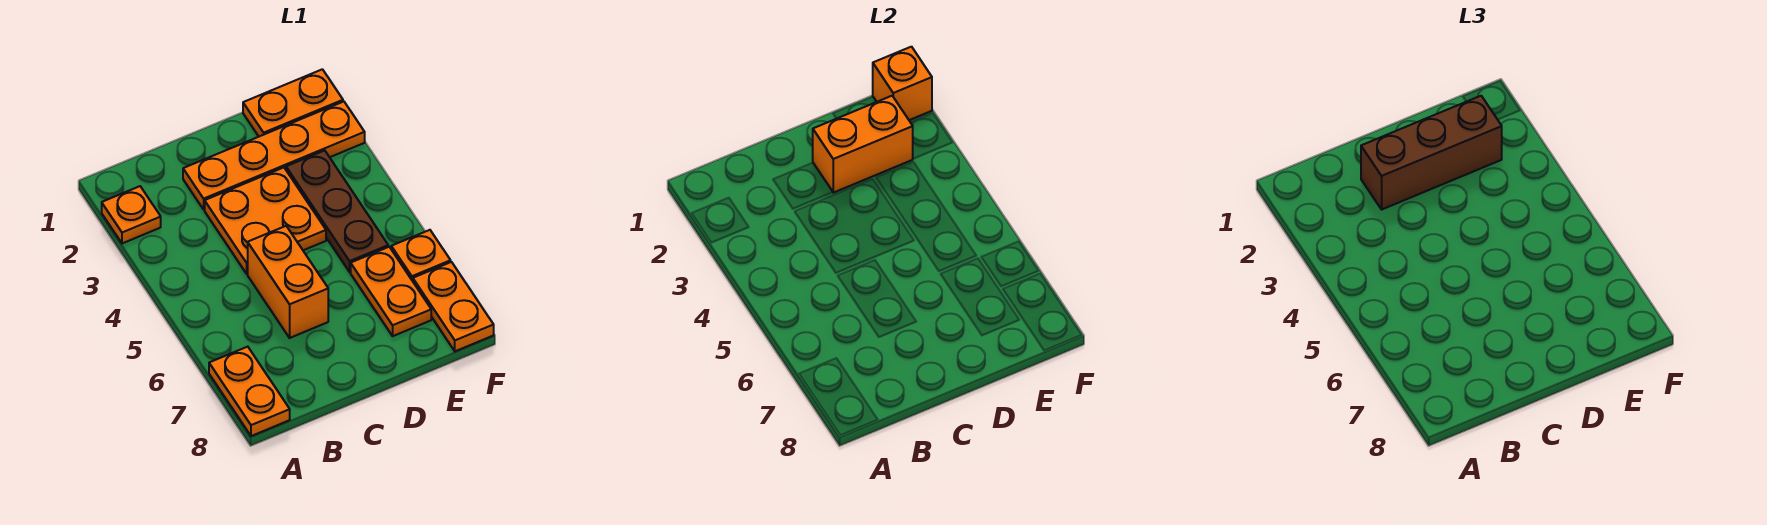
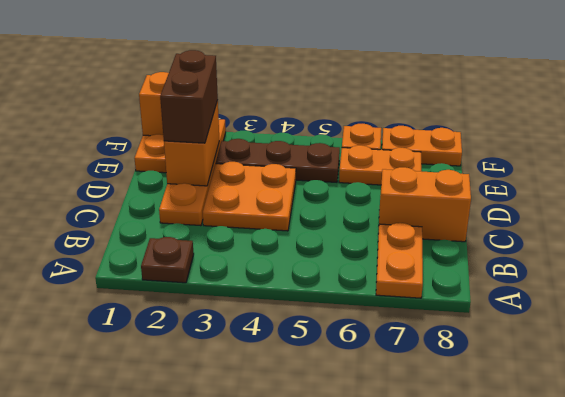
orange plate A2 level 1 -> brown plate A2 level 1
orange plate A7:A8 level 1 -> orange plate A7:B7 level 1
brown brick C2:E2 level 3 -> brown brick D2:E2 level 3
orange brick C5:C6 level 1 -> orange brick C7:C8 level 1

